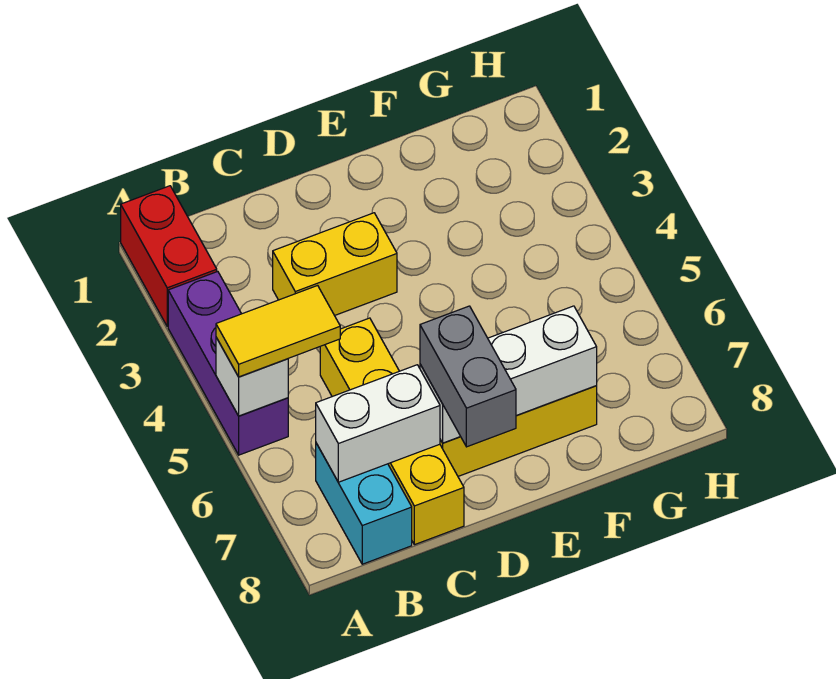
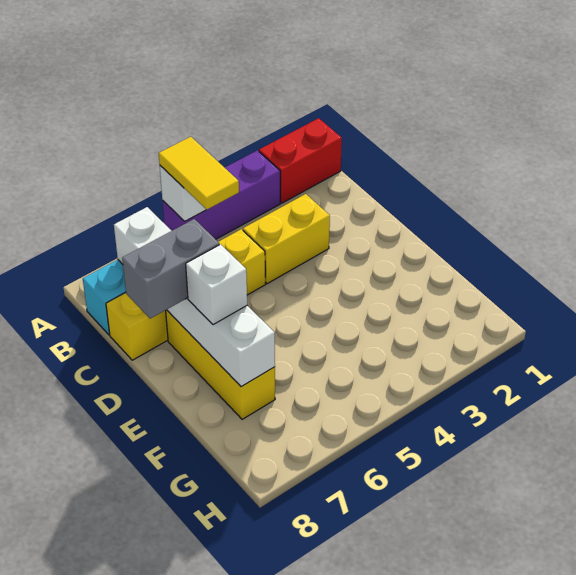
yellow brick C3:D3 level 1 -> yellow brick C3:C4 level 1
none -> white brick E7 level 3

